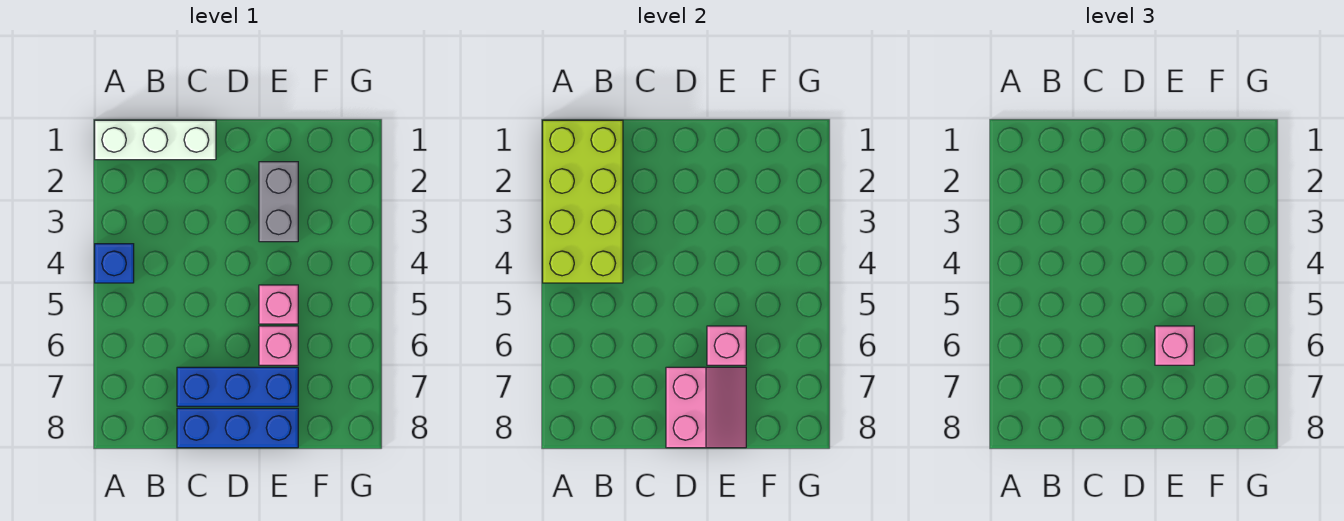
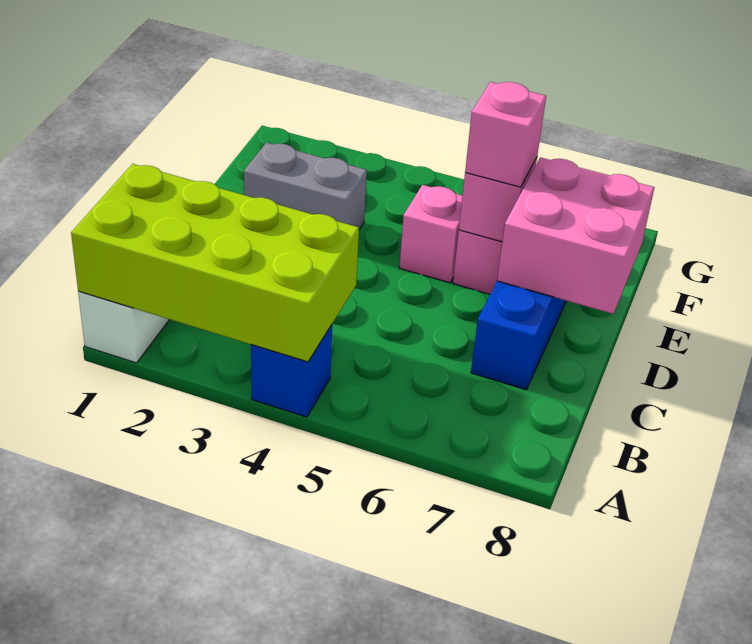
blue brick C8:E8 level 1 -> none
pink slope D7:E8 level 2 top D -> pink brick D7:E8 level 2

